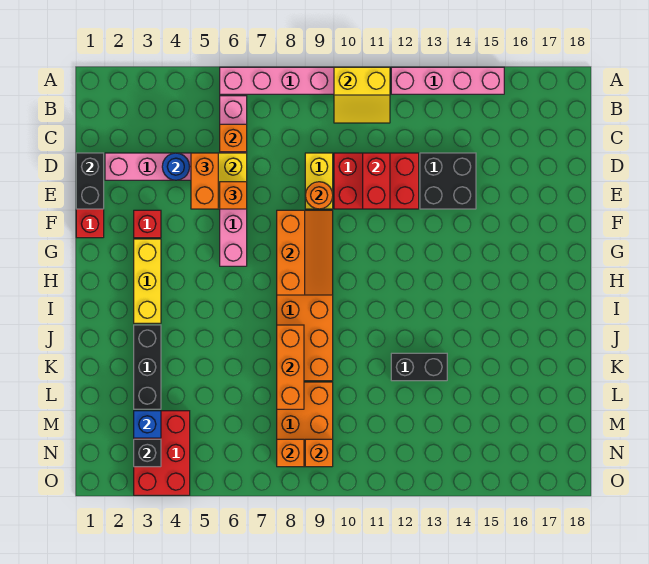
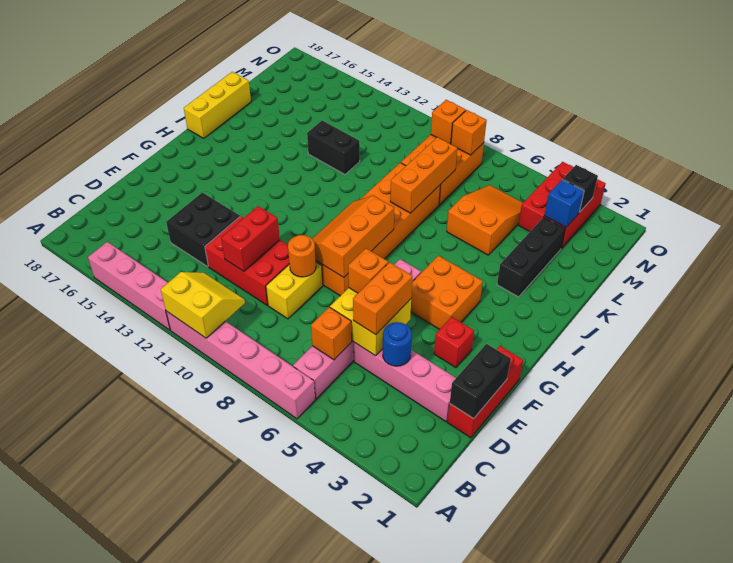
yellow brick G3:I3 level 1 -> yellow brick I18:K18 level 1
none -> orange brick G4:H5 level 1
none -> orange slope K5:M6 level 1 top K

